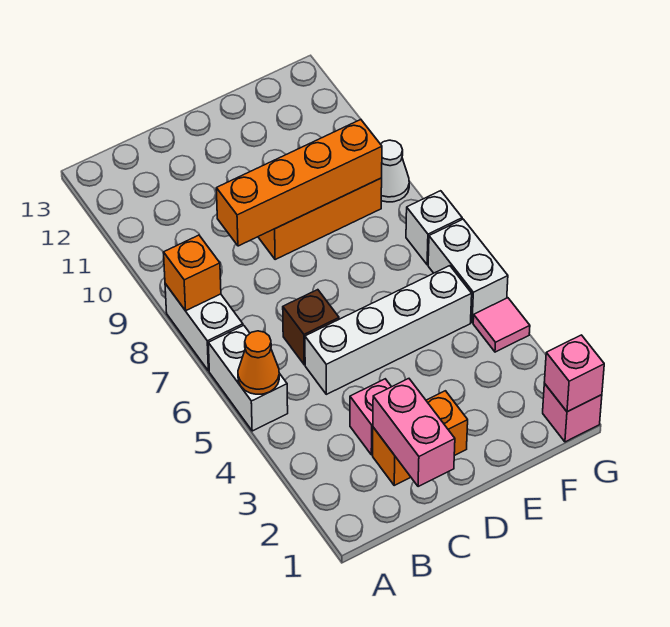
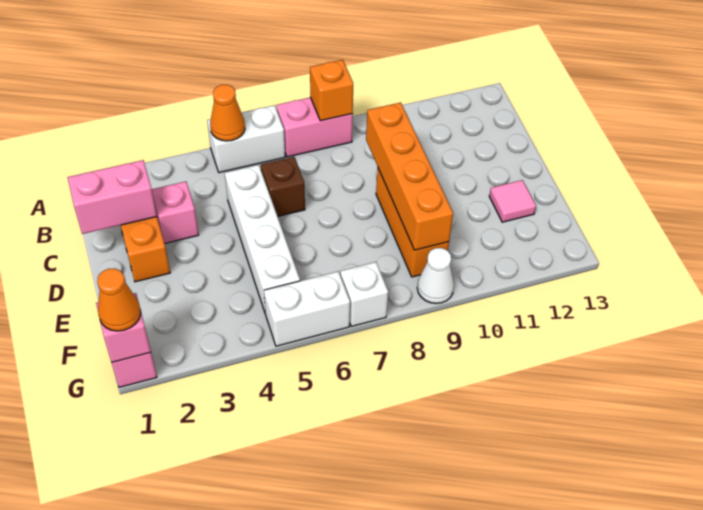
white brick A7:A8 level 1 -> pink brick A7:A8 level 1
none -> orange cone G1 level 3
pink tile G4 level 1 -> pink tile E12 level 1

